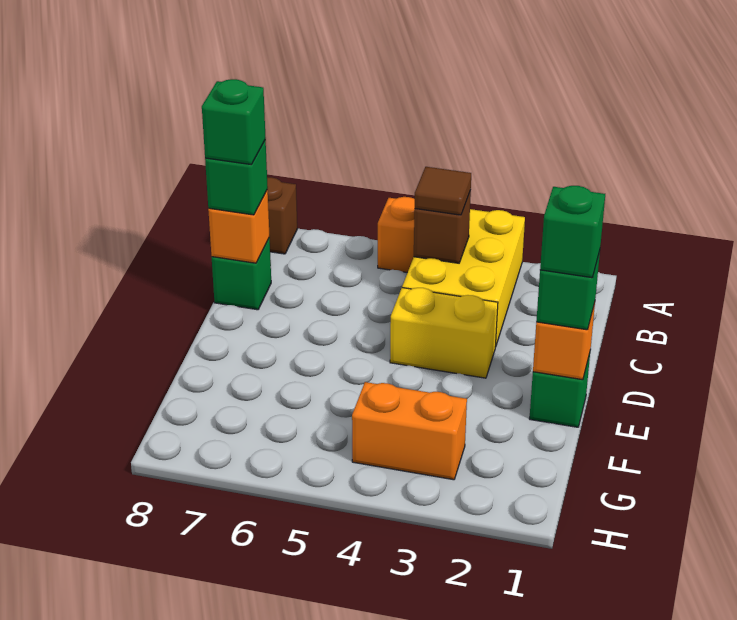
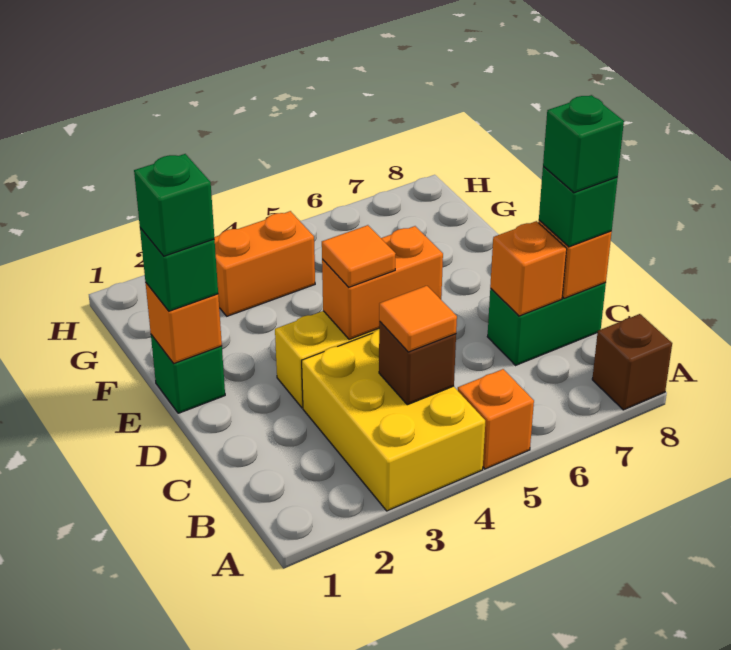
brown tile B4 level 3 -> orange tile B4 level 3
none -> orange brick C7 level 2
green brick C8 level 1 -> green brick C7:C8 level 1
none -> orange brick D4:D5 level 2
none -> orange tile D4 level 3

